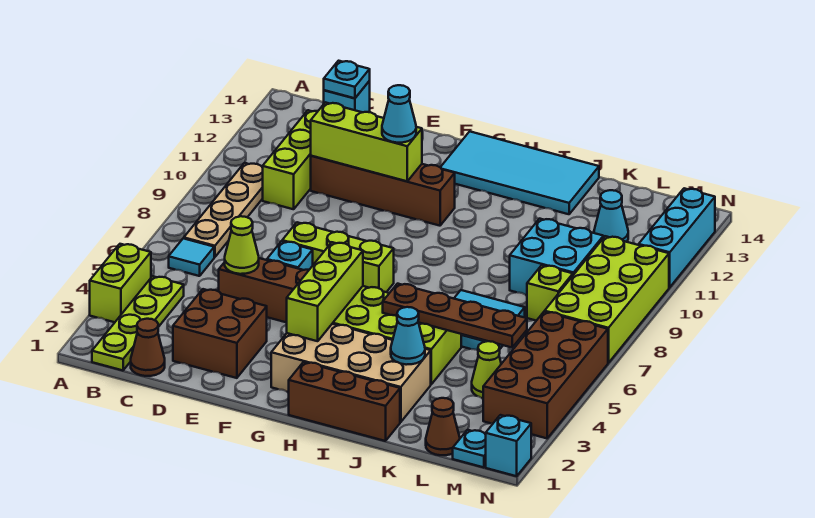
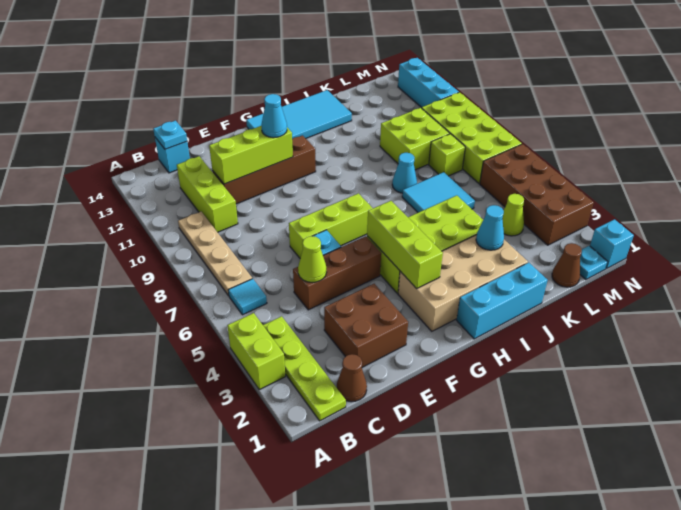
brown brick H1:J1 level 1 -> cyan brick H1:J1 level 1
brown plate I5:L5 level 2 -> none
cyan brick K9:L10 level 1 -> lime brick K9:L10 level 1
cyan cone L12 level 1 -> cyan cone J8 level 1

